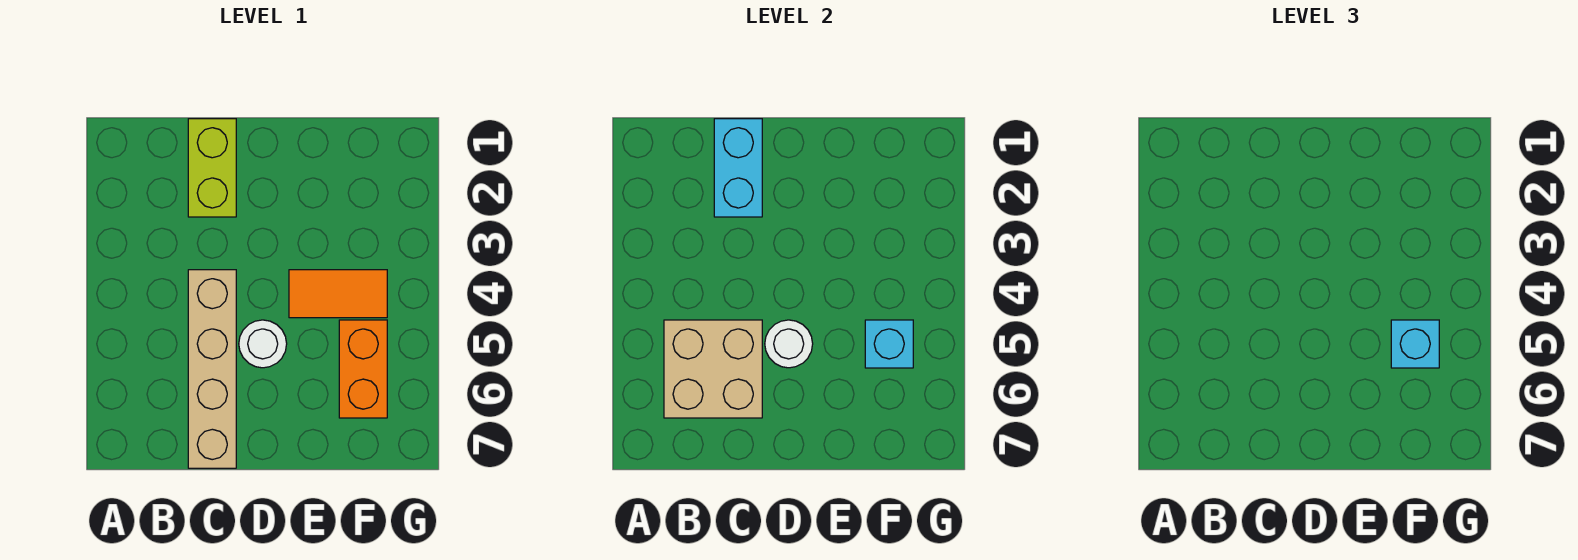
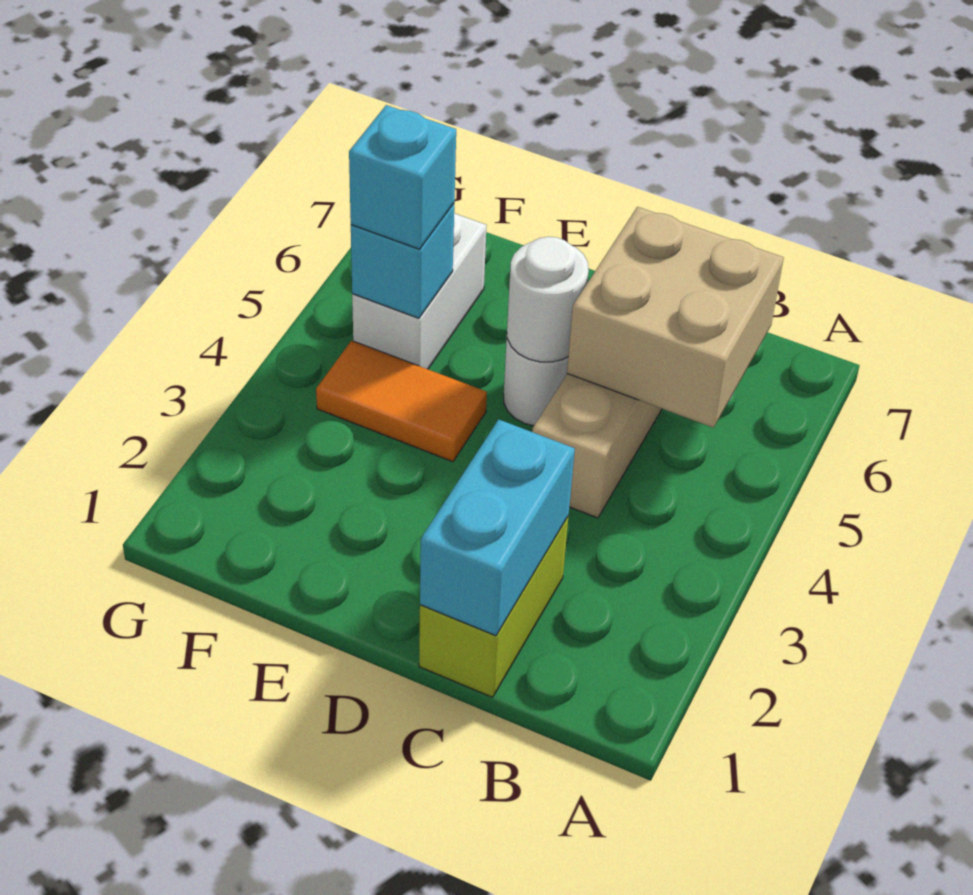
orange brick F5:F6 level 1 -> white brick F5:F6 level 1

